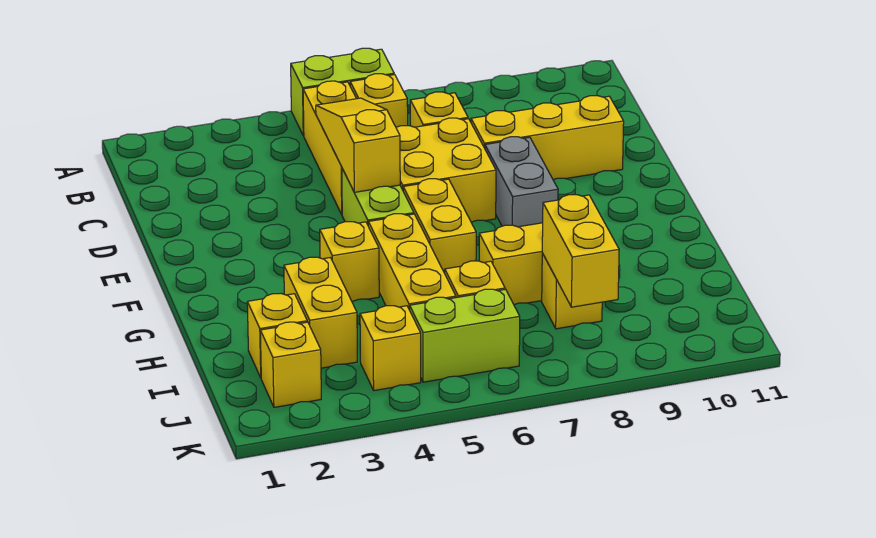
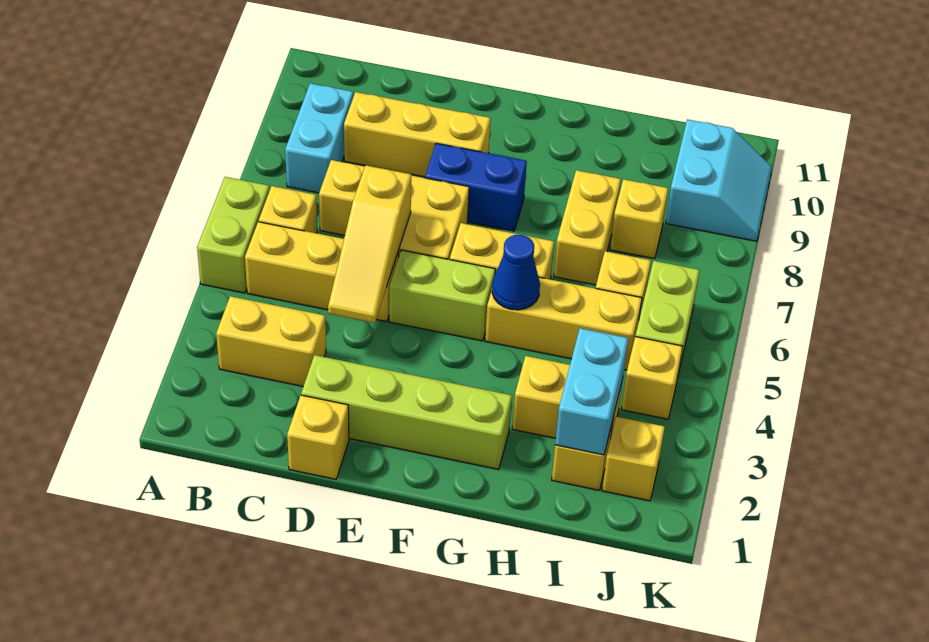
none -> cyan brick B8:B9 level 1
yellow slope C5:E5 level 2 top E -> yellow slope D4:D6 level 2 top 6
none -> lime brick D2:G2 level 1
yellow brick D8:D10 level 1 -> yellow brick C9:E9 level 1
grey brick E8:F8 level 1 -> blue brick E8:F8 level 1
yellow brick G4 level 1 -> yellow brick D1 level 1
none -> blue cone G5 level 2
none -> cyan brick I2:I3 level 2
yellow brick I8:J8 level 2 -> yellow brick B3:C3 level 1
none -> cyan slope J9:K10 level 1 top J

